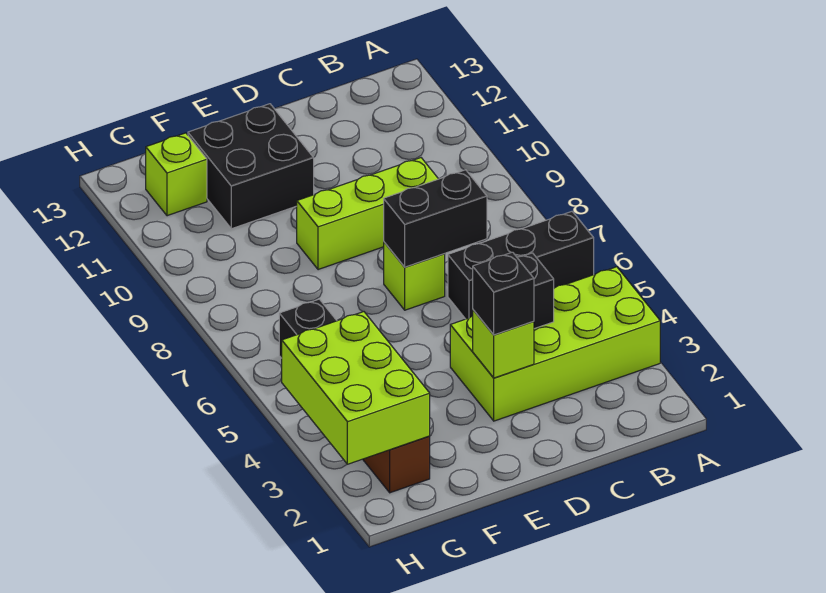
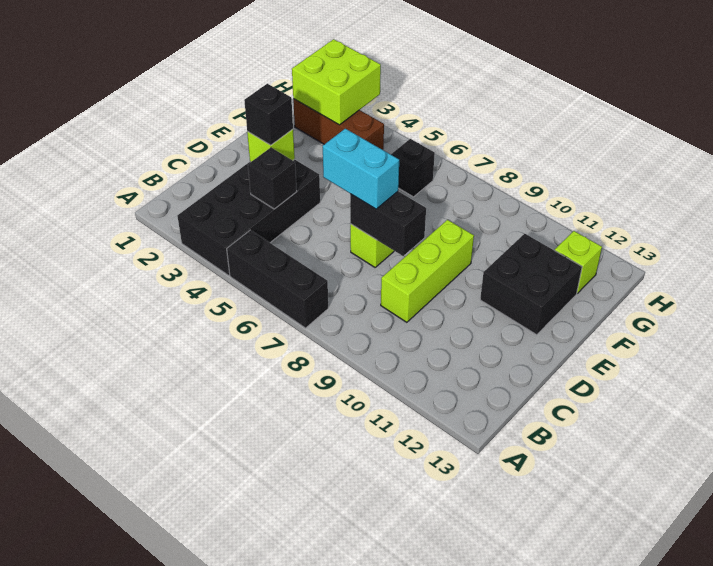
lime brick A3:D4 level 1 -> black brick A3:D4 level 1
black brick A6:C6 level 1 -> black brick A5:A7 level 1
black brick C7:D7 level 2 -> black brick D7:D8 level 2
none -> cyan brick D6:D7 level 3
lime brick G2:H4 level 2 -> lime brick G2:H3 level 2

